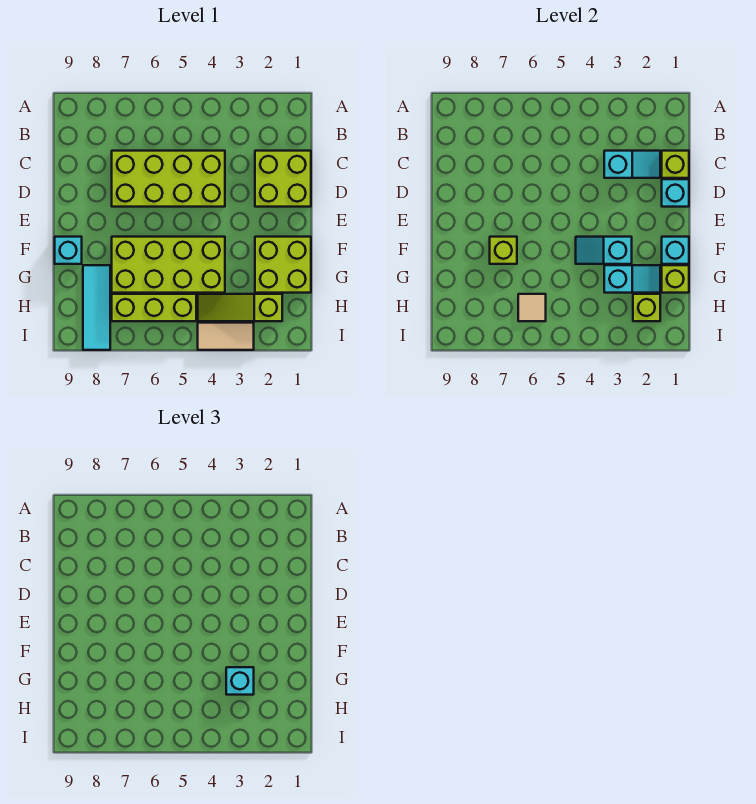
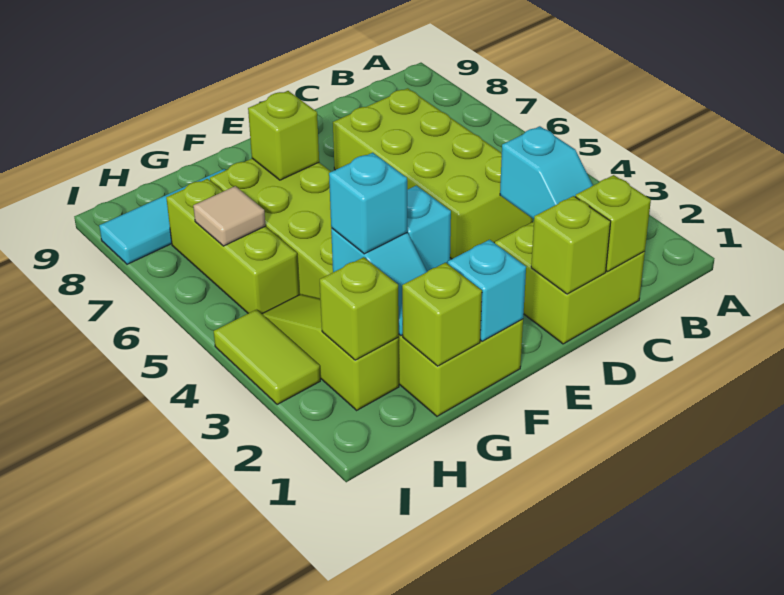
cyan brick D1 level 2 -> lime brick D1 level 2
cyan brick F9 level 1 -> none
tan tile I3:I4 level 1 -> lime tile I3:I4 level 1

